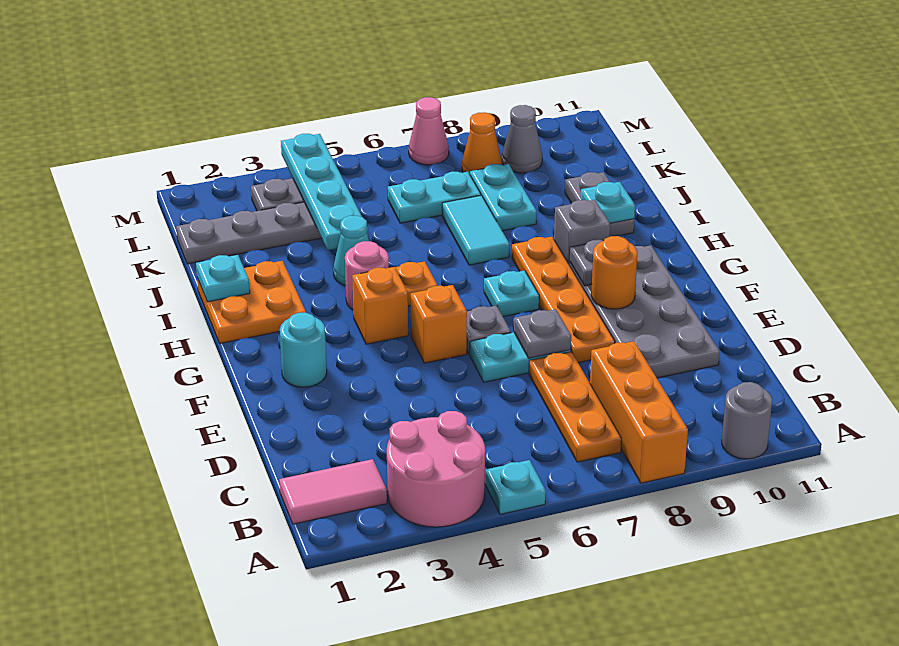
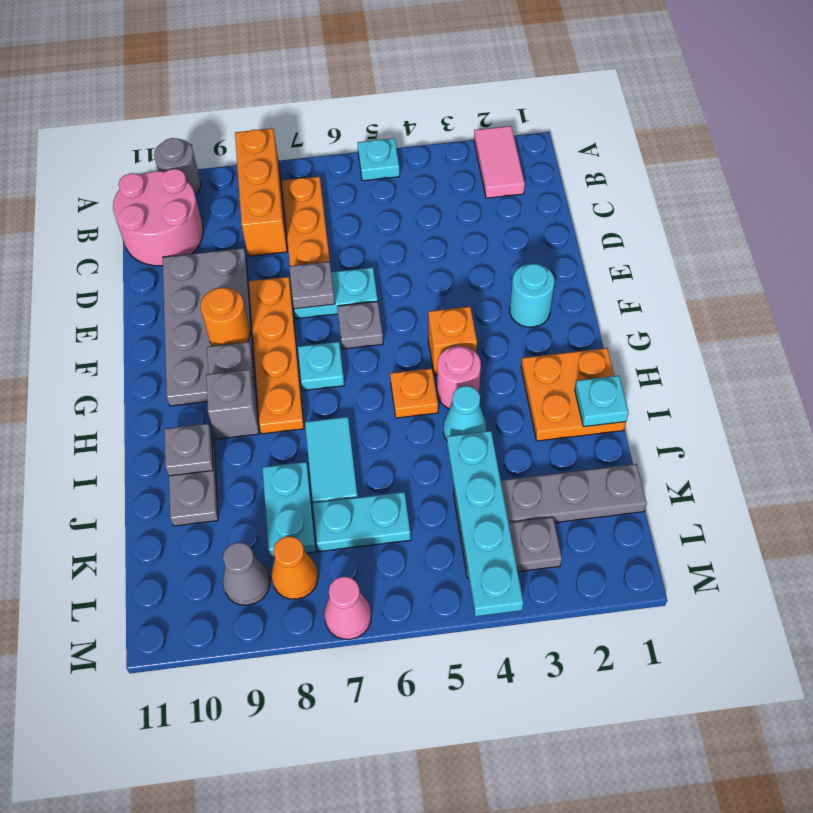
pink round brick A3:B4 level 1 -> pink round brick B10:C11 level 1
pink tile B1:B2 level 1 -> pink tile A2:B2 level 1
orange brick F5 level 1 -> none
cyan plate I10 level 2 -> grey plate I10 level 2

